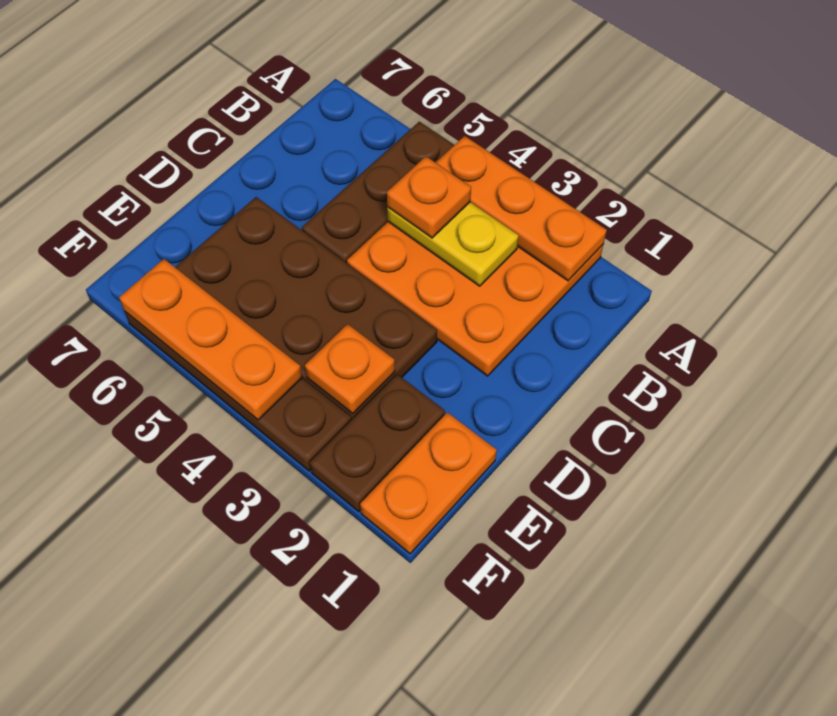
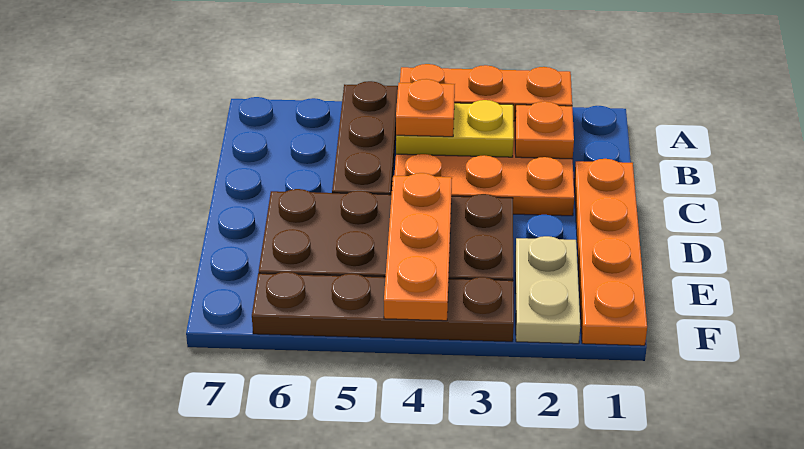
orange plate E1:F1 level 1 -> orange plate C1:F1 level 1
brown plate E2:F2 level 1 -> tan plate E2:F2 level 1
orange plate E3 level 2 -> orange plate B2 level 2
orange plate F4:F6 level 2 -> orange plate D4:F4 level 2

